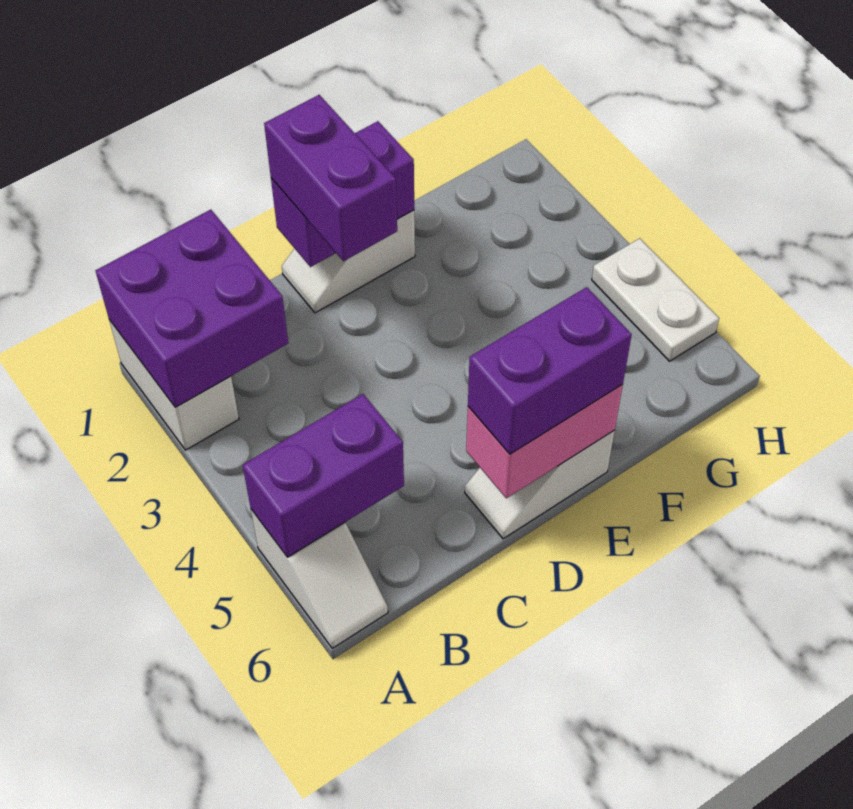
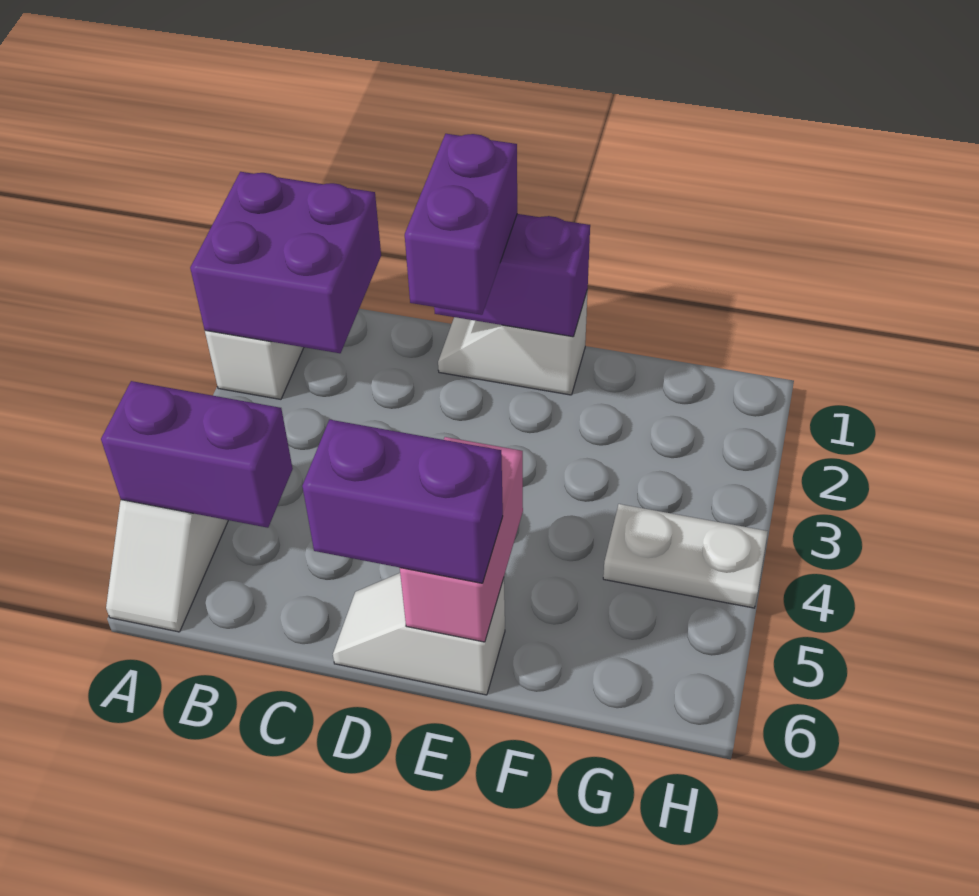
pink brick D6:E6 level 2 -> pink brick E5:E6 level 2
white plate H4:H5 level 1 -> white plate G4:H4 level 1

